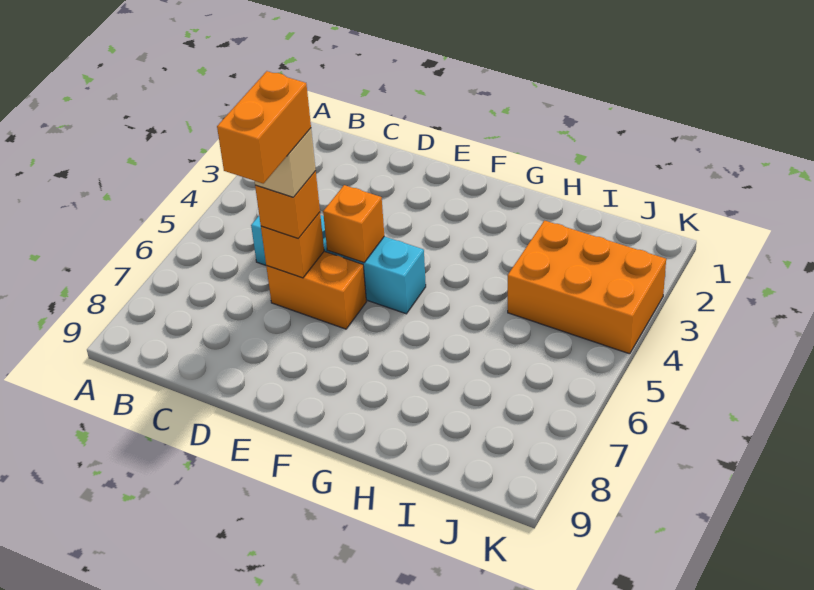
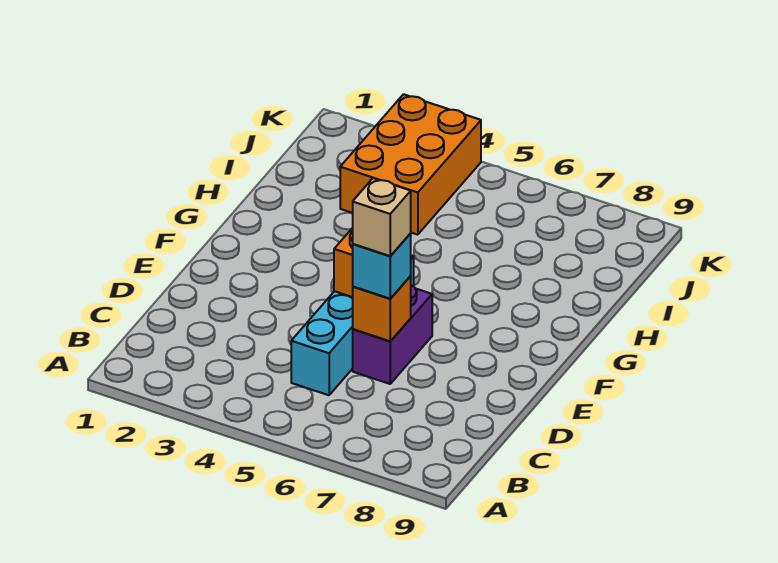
orange brick D6:E6 level 1 -> purple brick D6:E6 level 1
orange brick D6 level 3 -> cyan brick D6 level 3
orange brick D6:D7 level 5 -> none

